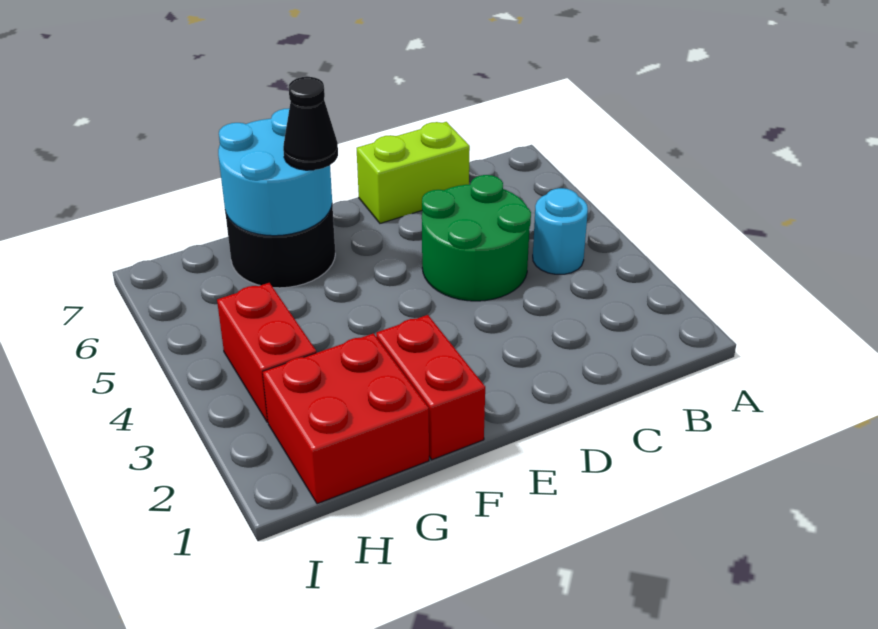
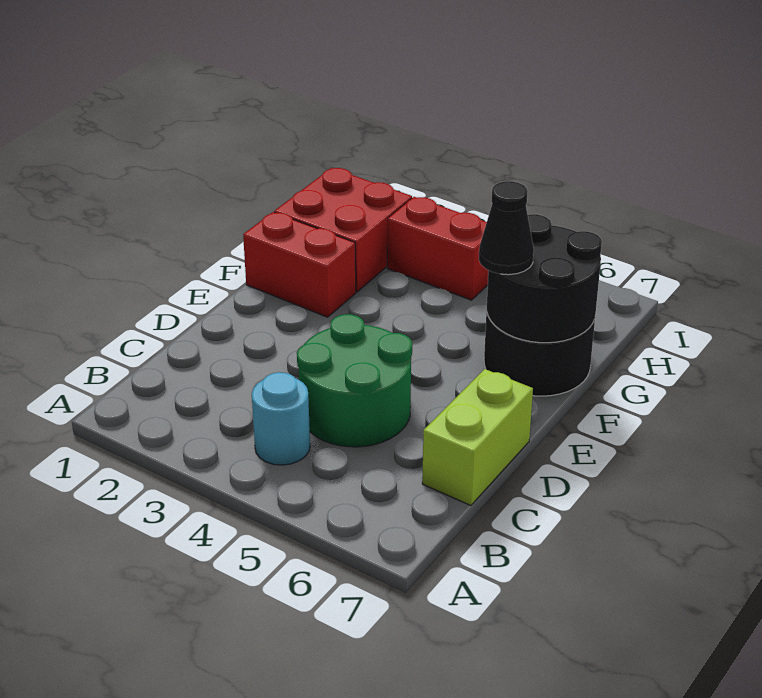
cyan round brick F6:G7 level 2 -> black round brick F6:G7 level 2

